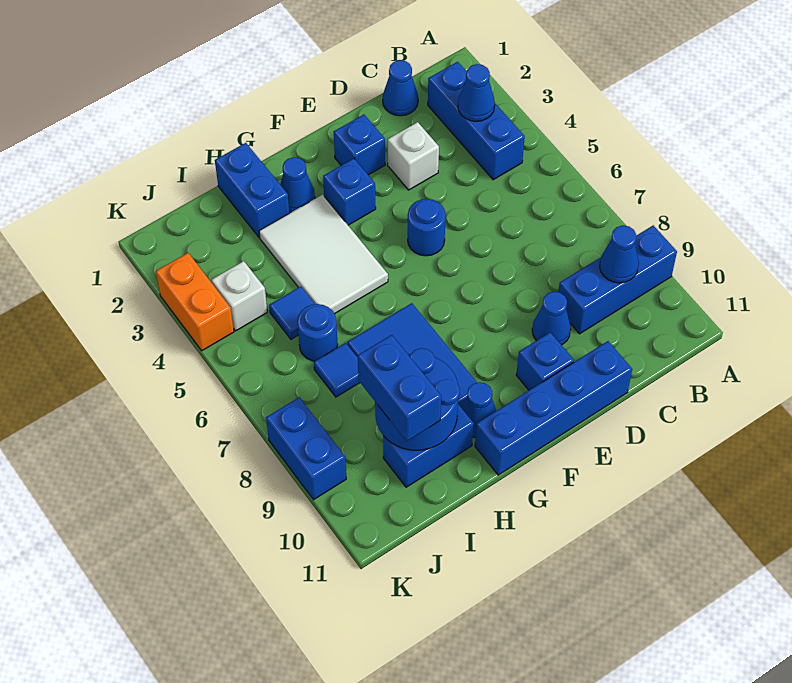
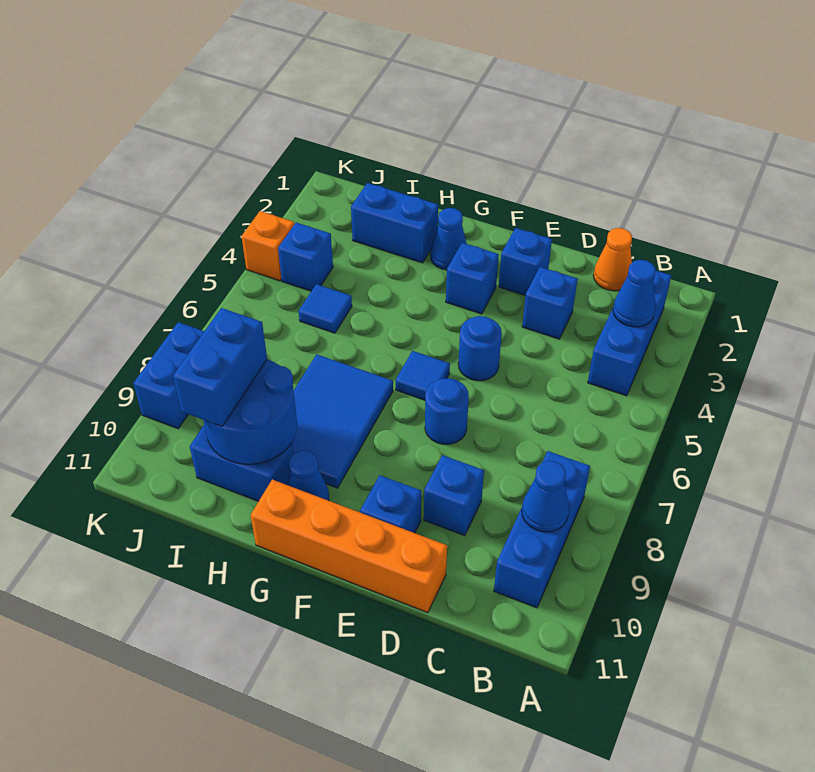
blue brick A9:C9 level 1 -> blue brick B8:B10 level 1
blue cone C1 level 1 -> orange cone C1 level 1
white brick D3 level 1 -> blue brick D3 level 1
blue cone D9 level 1 -> blue brick D9 level 1
blue brick D11:G11 level 1 -> orange brick D11:G11 level 1
white tile G3:H5 level 1 -> none
blue brick H1:H2 level 1 -> blue brick H2:I2 level 1
blue round brick I6 level 1 -> blue round brick E7 level 1
blue tile I7 level 1 -> blue tile F6 level 1
white brick J4 level 1 -> blue brick J4 level 1
orange brick K3:K4 level 1 -> orange brick K4 level 1

